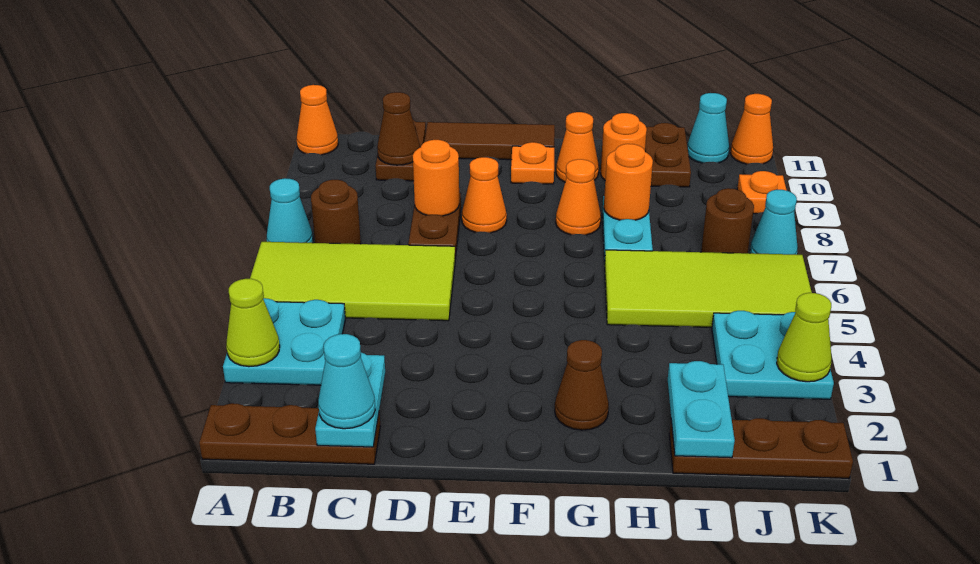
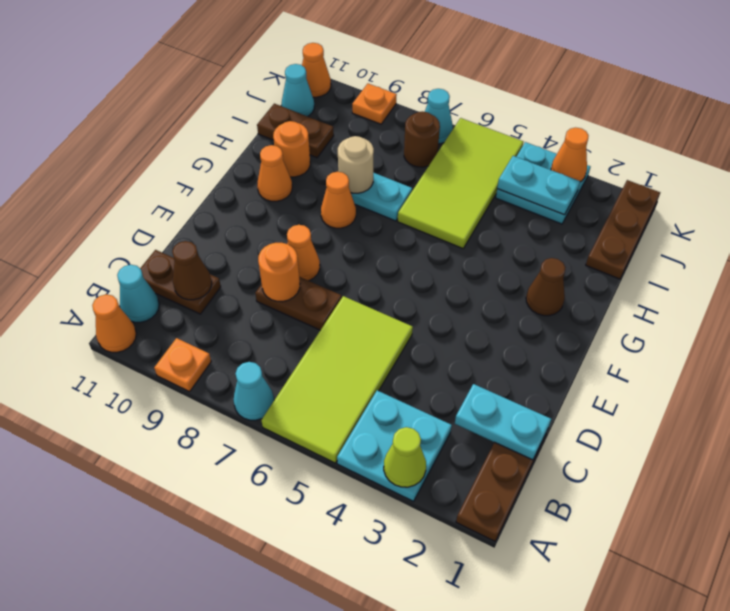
brown round brick B7 level 1 -> none
cyan cone C1 level 3 -> cyan cone B11 level 1
brown tile D11:F11 level 1 -> none
orange plate F10 level 1 -> orange plate A9 level 1
orange round brick H8 level 2 -> tan round brick H8 level 2
cyan plate I1:I2 level 2 -> cyan plate J3:J4 level 2
lime cone K3 level 2 -> orange cone K3 level 2

